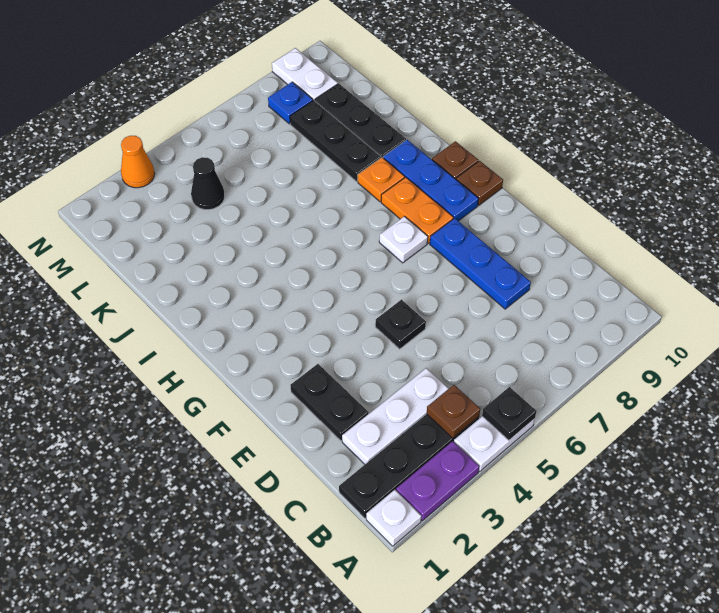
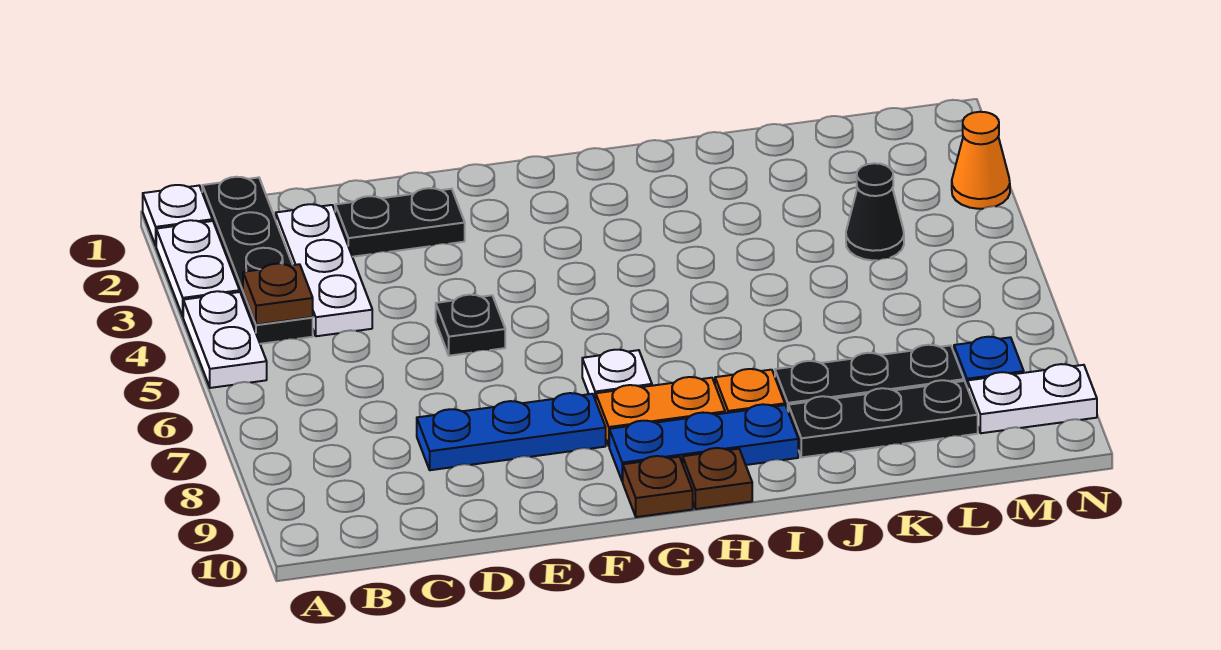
purple plate A2:A3 level 1 -> white plate A2:A3 level 1
black plate A5 level 2 -> none

